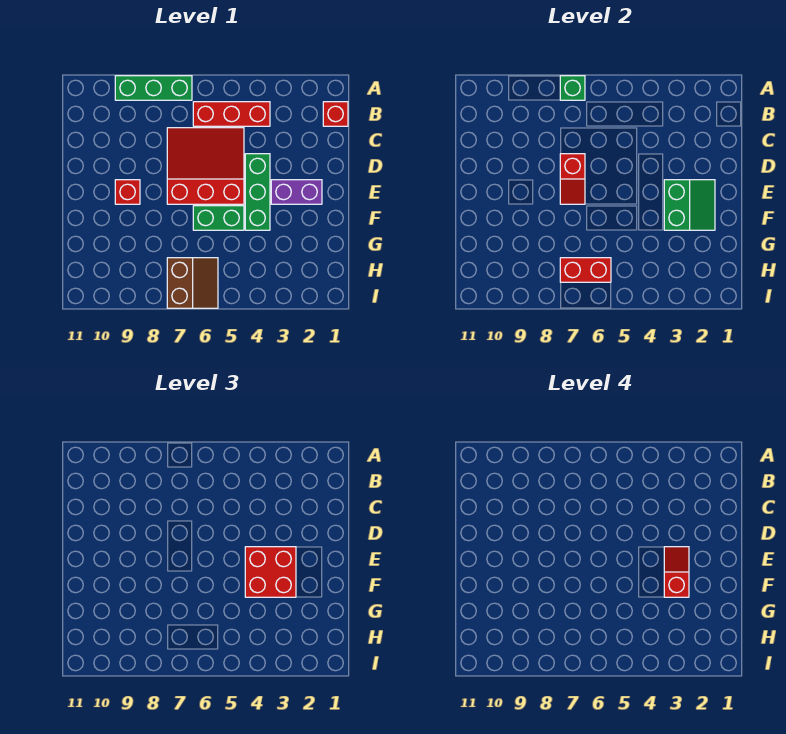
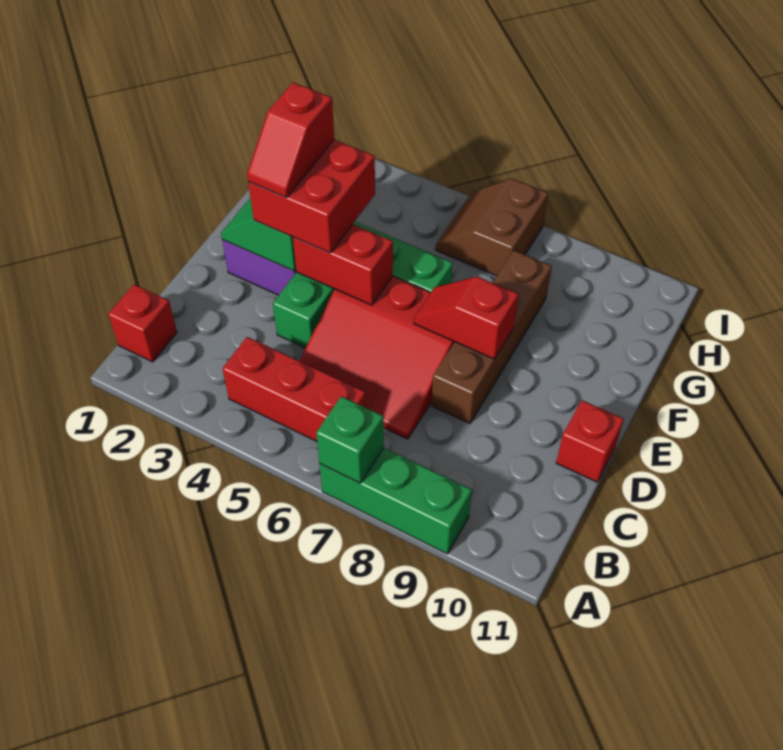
red slope D7:E7 level 2 top D -> red slope E7:E8 level 2 top 8
none -> brown brick D8:G8 level 1
red brick E9 level 1 -> red brick D11 level 1
red brick H6:H7 level 2 -> red brick E4:E5 level 2

